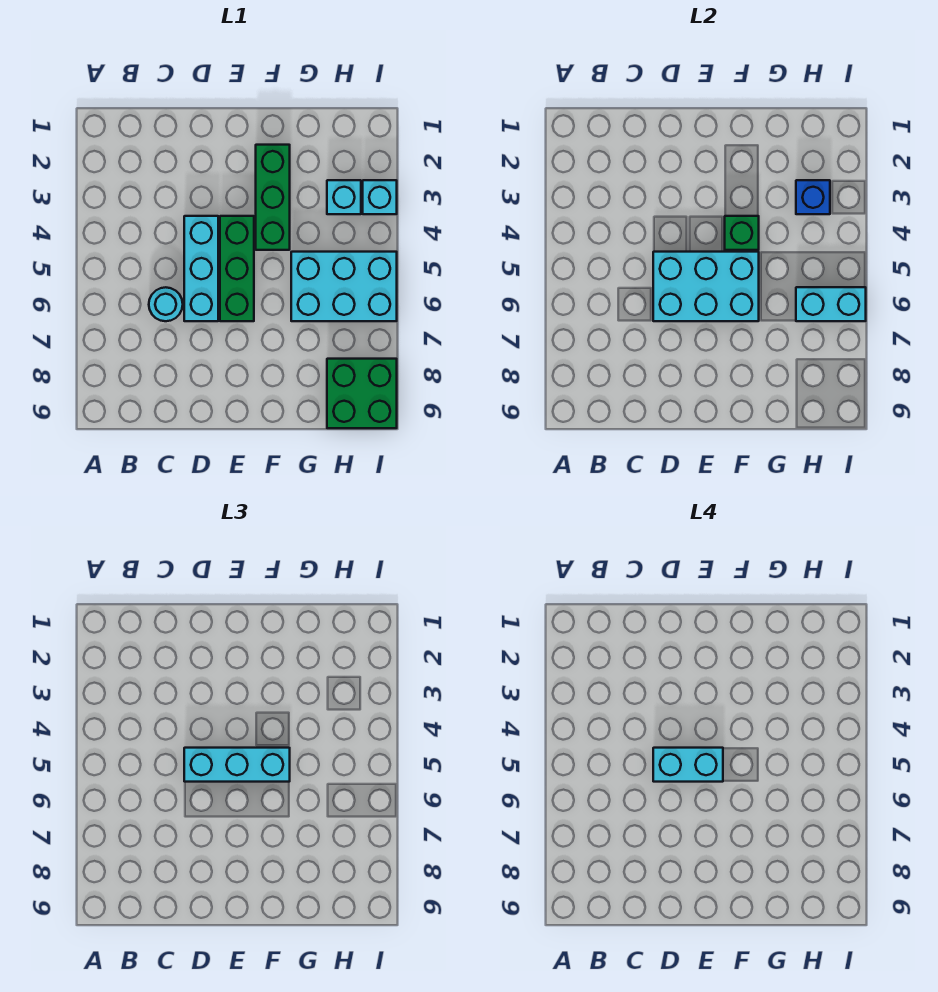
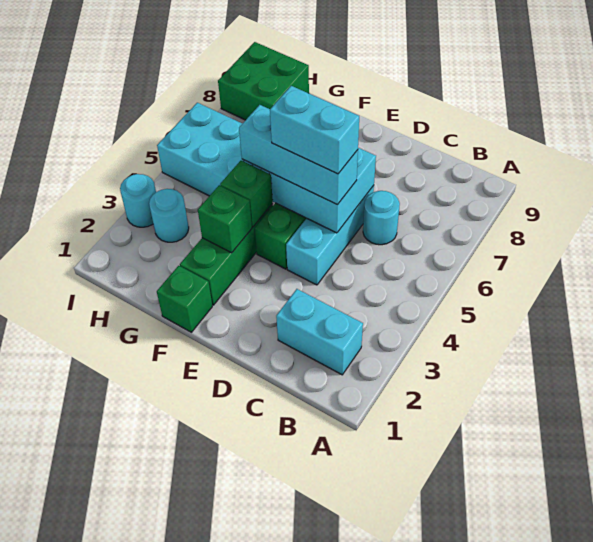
none -> green brick F1 level 1
none -> green brick F3 level 2
cyan brick H3 level 1 -> cyan round brick H3 level 1
blue brick H3 level 2 -> none
cyan brick H6:I6 level 2 -> cyan brick B2:C2 level 1
cyan brick I3 level 1 -> cyan round brick I3 level 1

